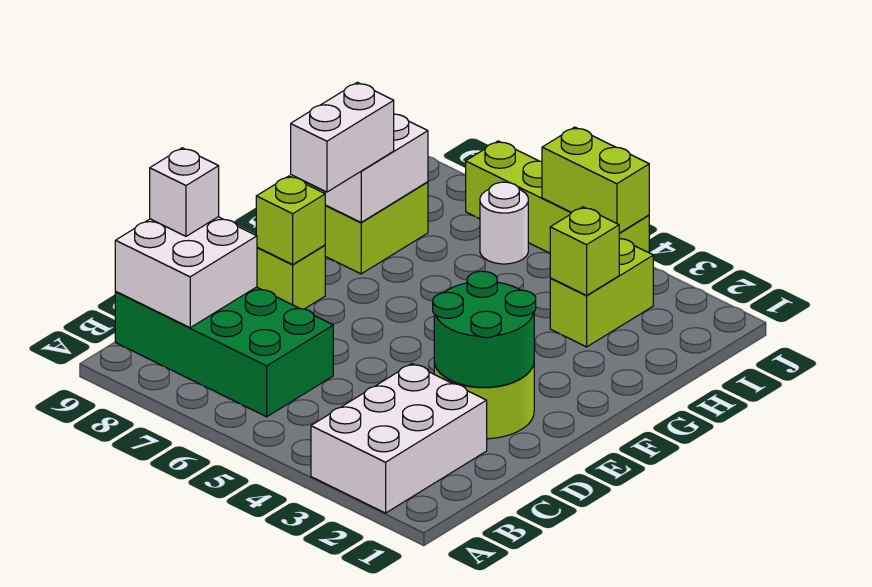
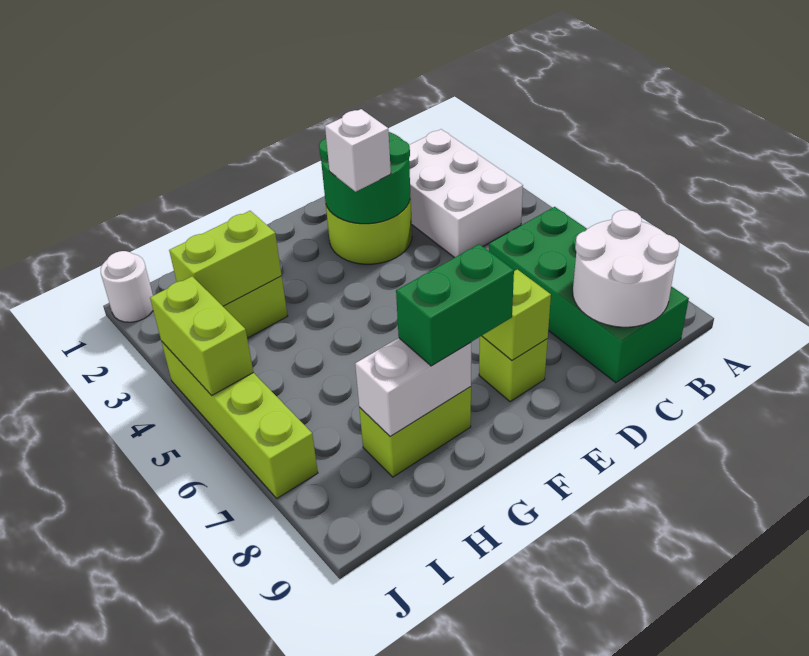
white brick A2:C3 level 1 -> white brick B2:C4 level 1
white brick B8:C9 level 2 -> white round brick B8:C9 level 2
white brick C9 level 3 -> white brick E3 level 3
white brick F8:G8 level 3 -> green brick F8:G8 level 3
lime brick H3 level 2 -> lime brick H3:I3 level 2
white round brick I6 level 1 -> white round brick J1 level 1

